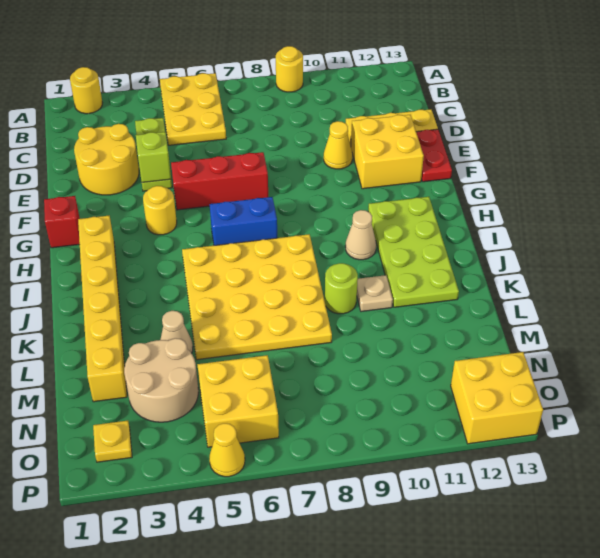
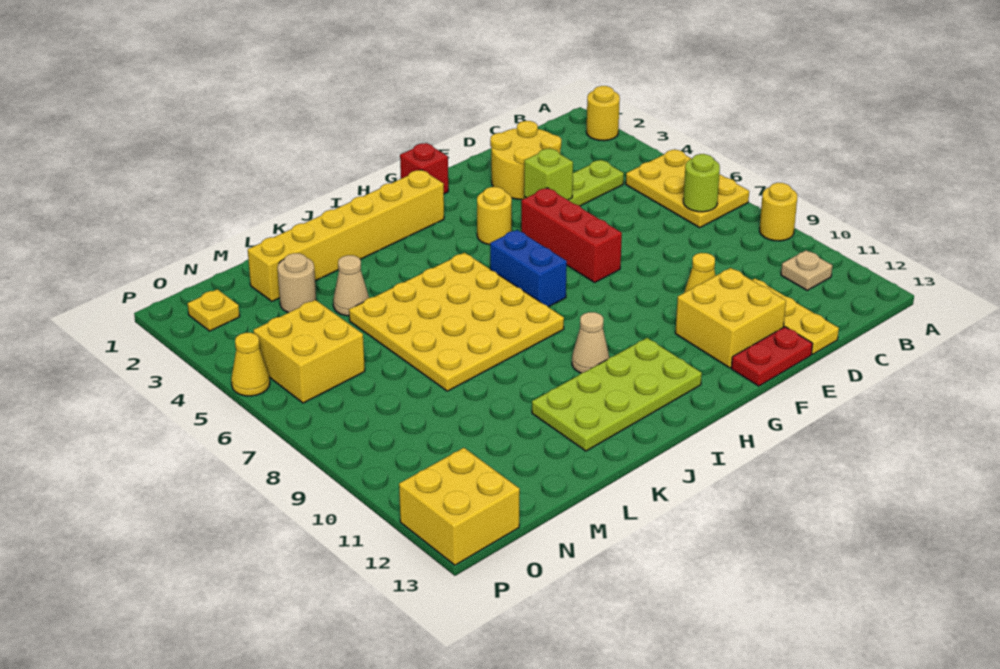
yellow plate A5:C6 level 1 -> yellow plate A5:B7 level 1
lime round brick K9 level 1 -> lime round brick B7 level 2
tan plate K10 level 1 -> tan plate B11 level 1
tan round brick M3:N4 level 1 -> tan round brick M3 level 1

